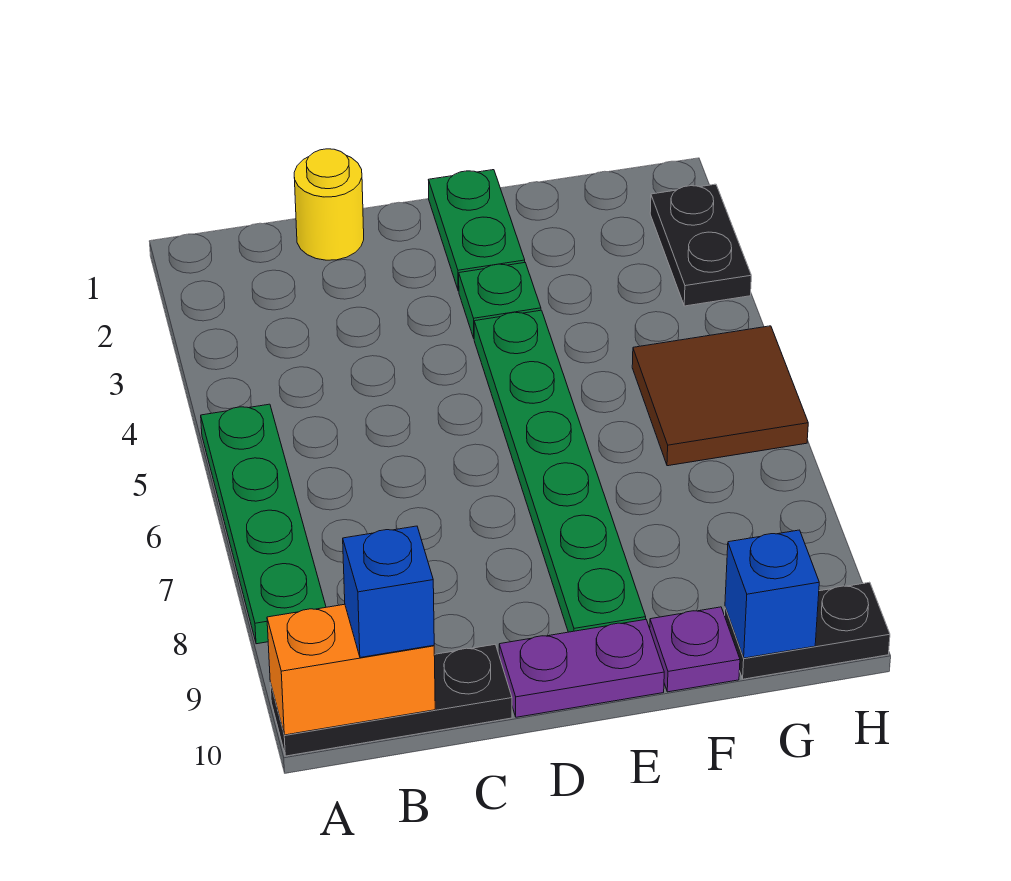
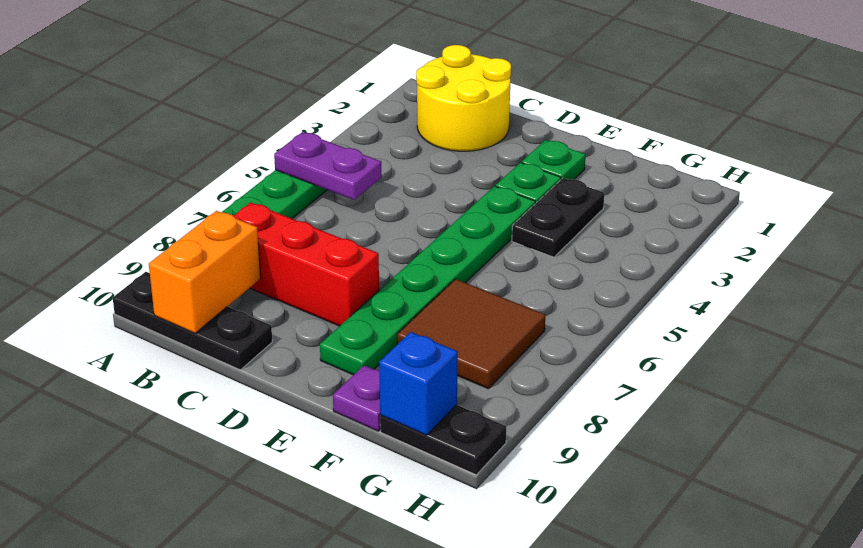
orange brick A10:B10 level 2 -> orange brick B9:B10 level 2
none -> red brick B8:D8 level 1
blue brick B10 level 3 -> none
yellow round brick C1 level 1 -> yellow round brick B1:C2 level 1
purple plate D10:E10 level 1 -> purple plate A5:B5 level 2
green plate E1:E2 level 1 -> green plate E2 level 1
brown tile G5:H6 level 1 -> brown tile F7:G8 level 1
black plate H2:H3 level 1 -> black plate F3:F4 level 1

